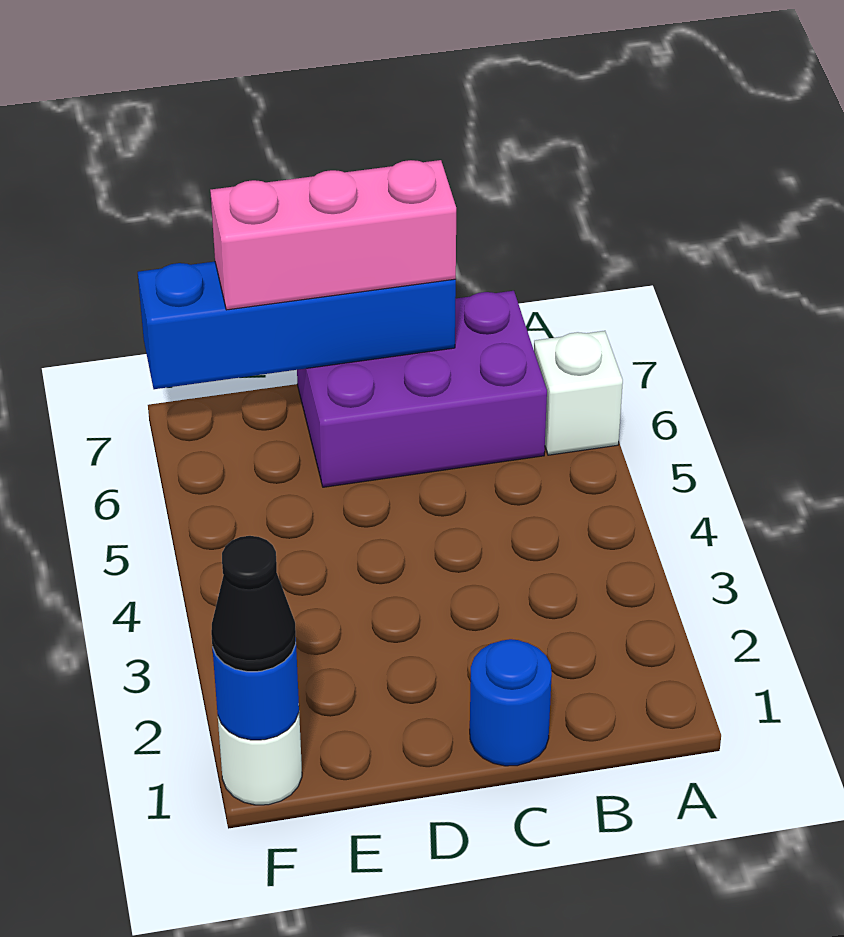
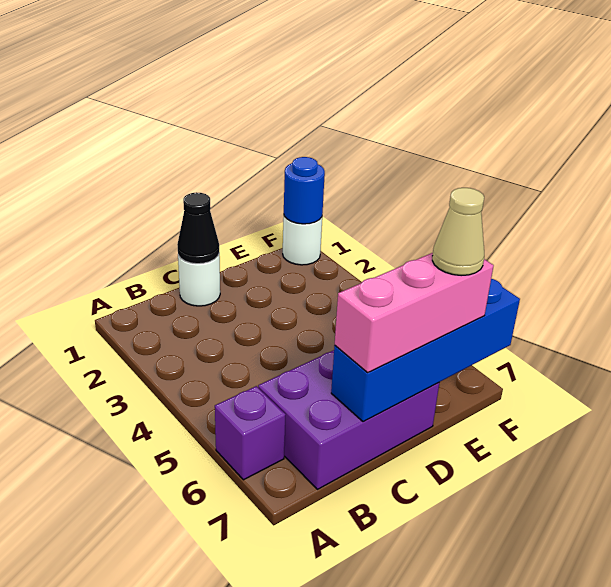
white brick A6 level 1 -> purple brick A6 level 1
blue round brick C1 level 1 -> white round brick C1 level 1
none -> tan cone E7 level 4
black cone F1 level 3 -> black cone C1 level 2

